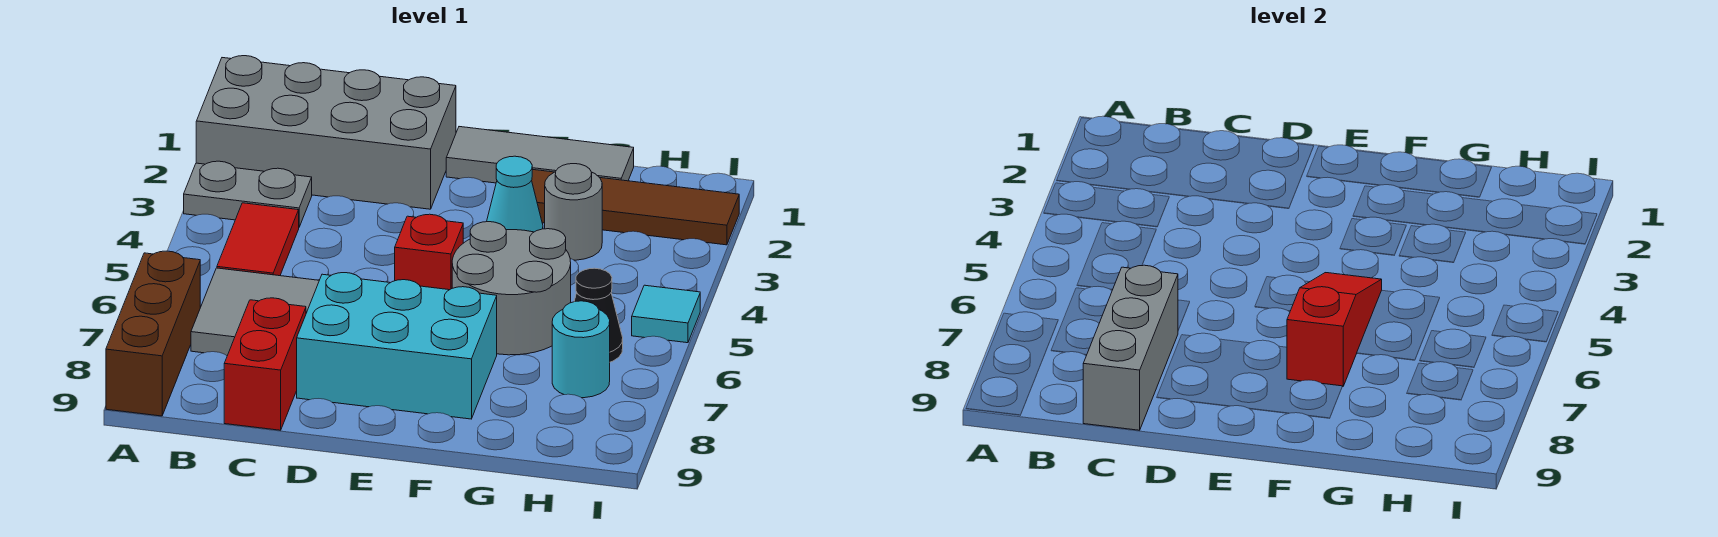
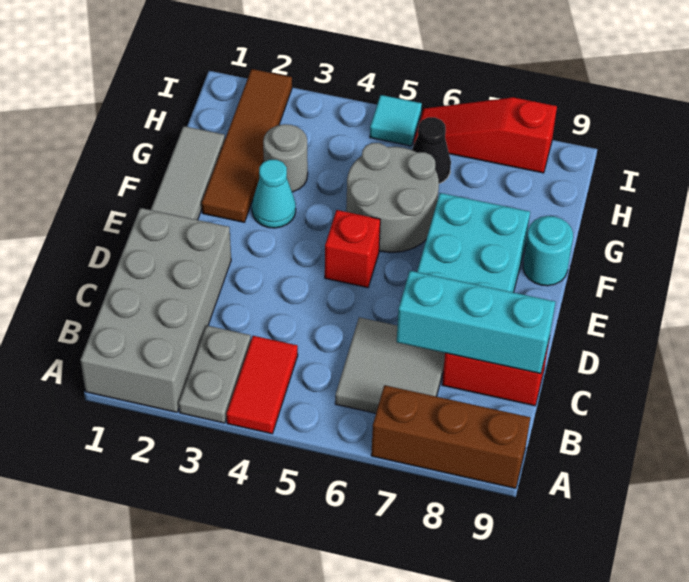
red tile B4:B5 level 1 -> red tile A4:B4 level 1
grey brick C7:C9 level 2 -> cyan brick C7:C9 level 2
red slope F5:F7 level 2 top 7 -> red slope I6:I8 level 1 top 8
cyan round brick H7 level 1 -> cyan round brick F9 level 1

